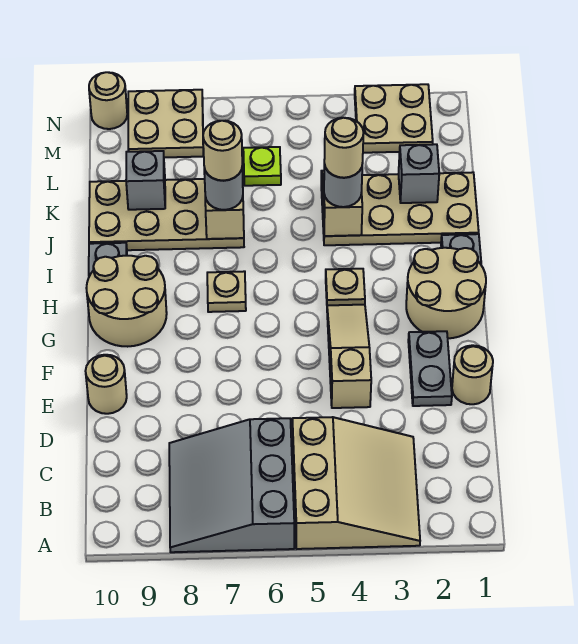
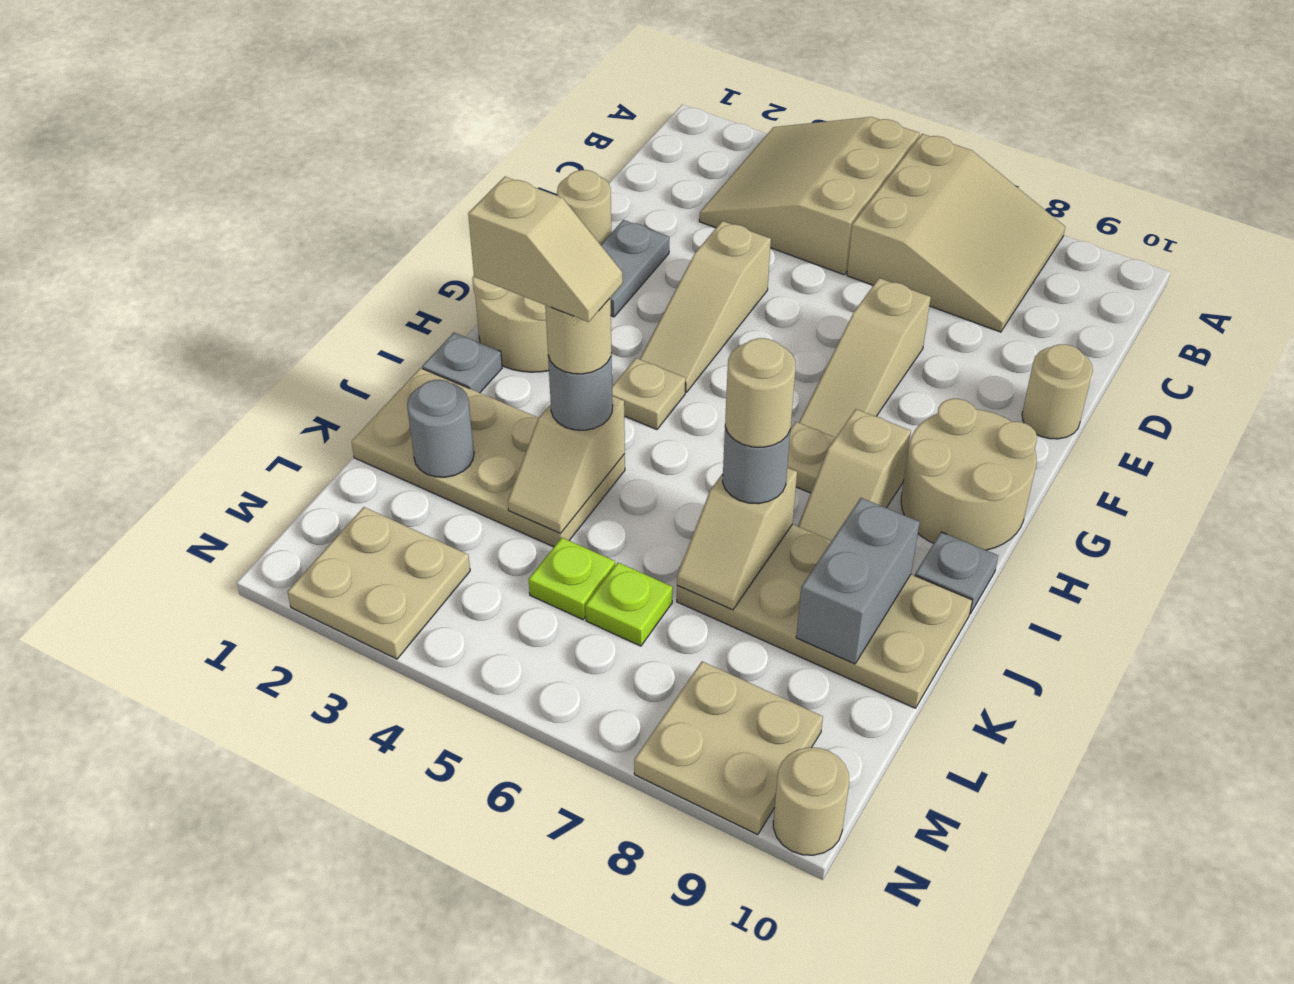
grey slope A6:C8 level 1 top 6 -> tan slope A6:C8 level 1 top 6
none -> tan slope E7:G7 level 1 top E
none -> tan slope H8:I8 level 1 top H
none -> tan slope J3:J4 level 5 top 3
grey brick K2 level 2 -> grey round brick K2 level 2
grey brick K9 level 2 -> grey brick J9:K9 level 2
none -> lime plate L5 level 1

